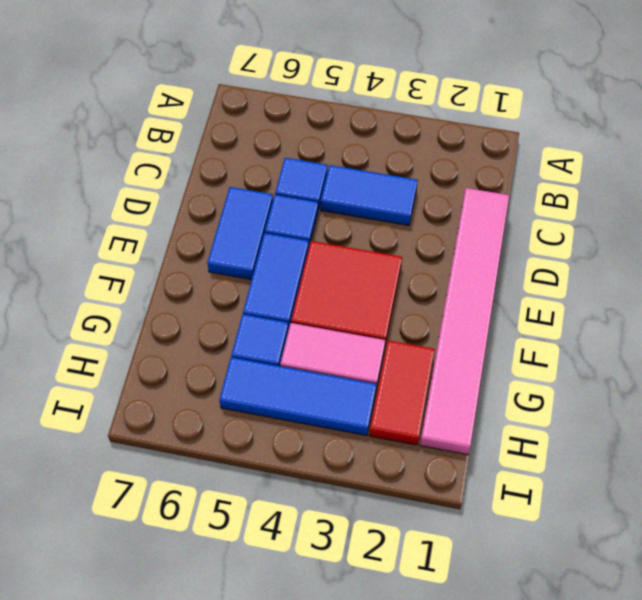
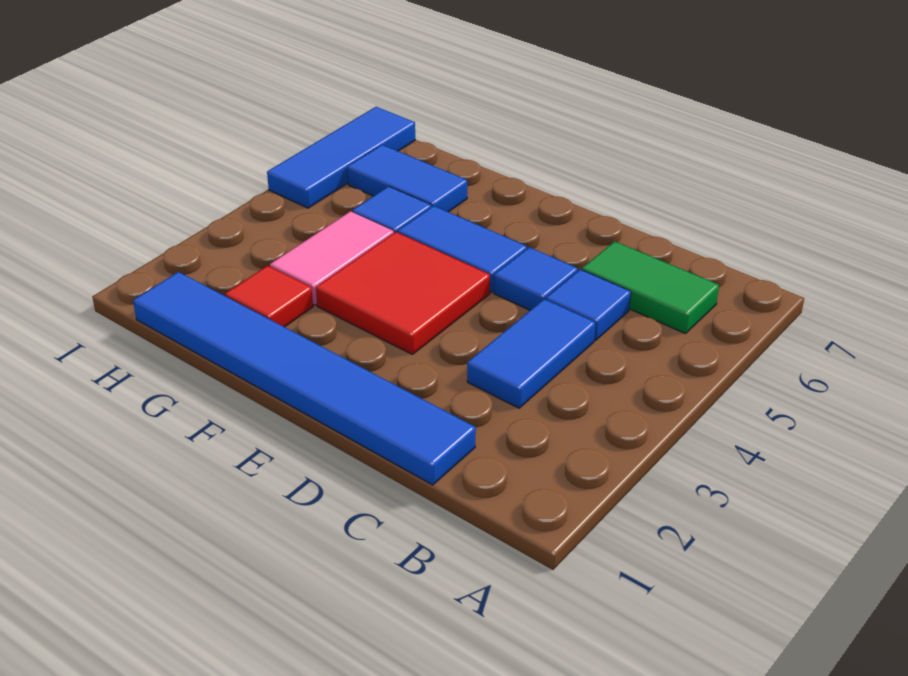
none -> green tile B6:C6 level 1
pink tile C1:H1 level 1 -> blue tile C1:H1 level 1
blue tile D6:E6 level 1 -> blue tile G6:H6 level 1
red tile G2:H2 level 1 -> red tile G2 level 1
blue tile H3:H5 level 1 -> blue tile I5:I7 level 1

